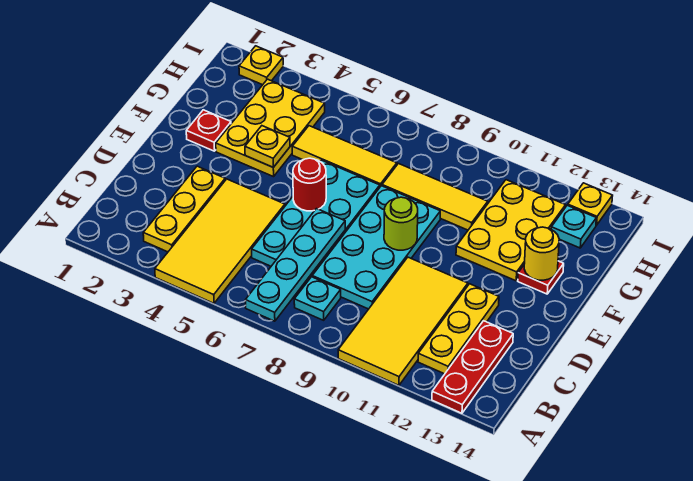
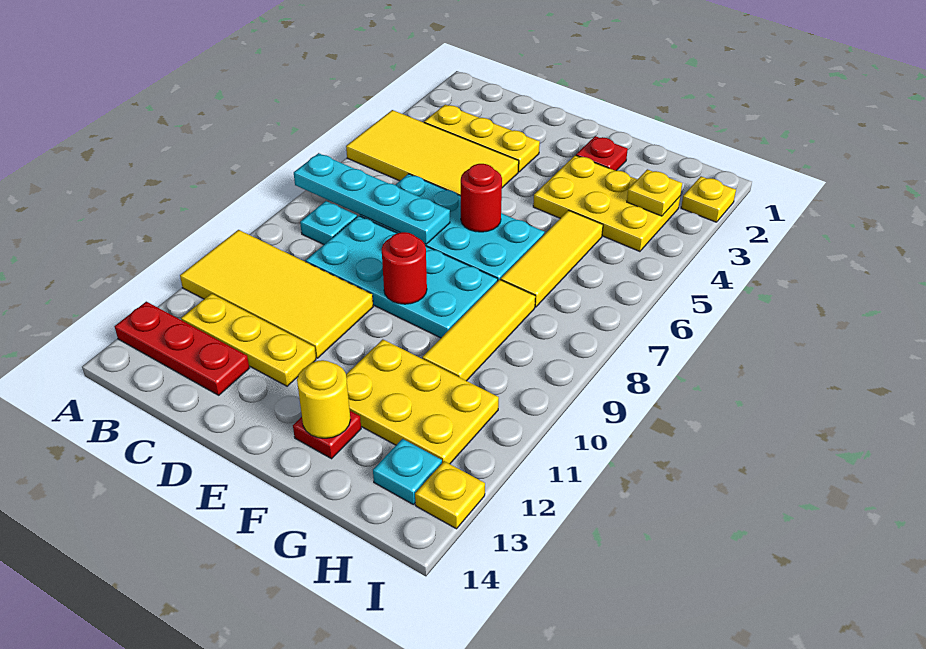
lime round brick E9 level 2 -> red round brick E9 level 2
yellow plate F4 level 2 -> yellow plate H3 level 2

